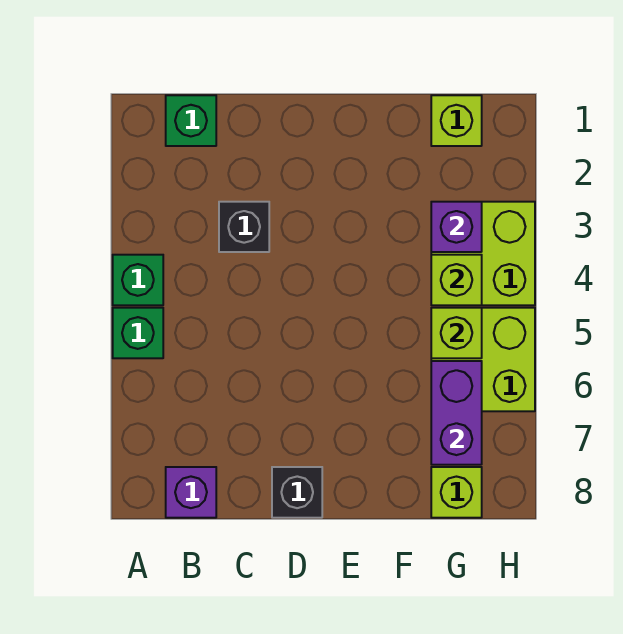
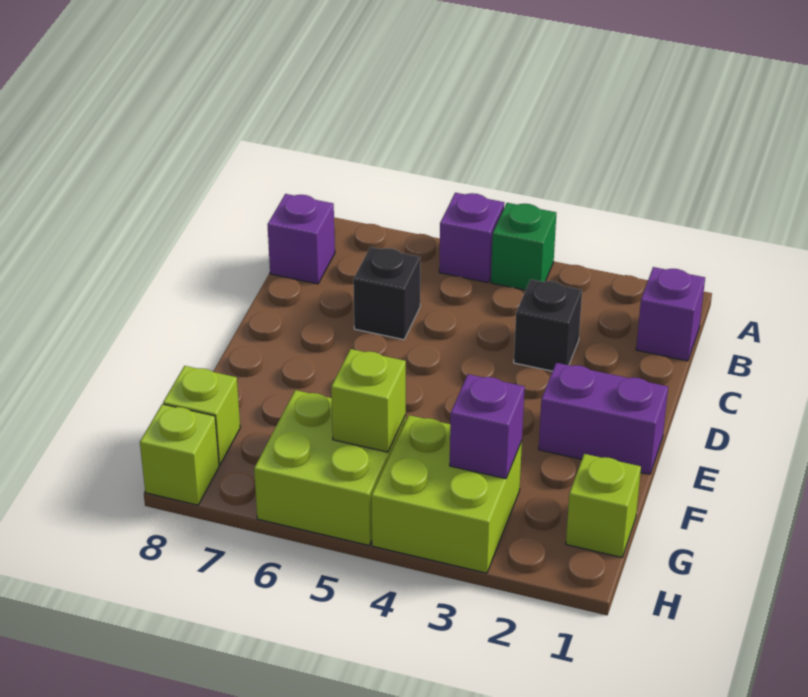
green brick A5 level 1 -> purple brick A5 level 1
green brick B1 level 1 -> purple brick B1 level 1
black brick D8 level 1 -> black brick C6 level 1
lime brick G4 level 2 -> lime brick H8 level 1
purple brick G6:G7 level 2 -> purple brick E1:E2 level 1

